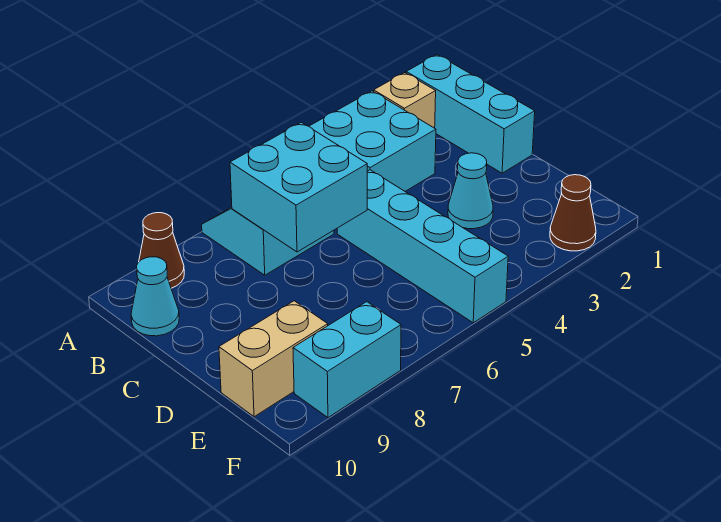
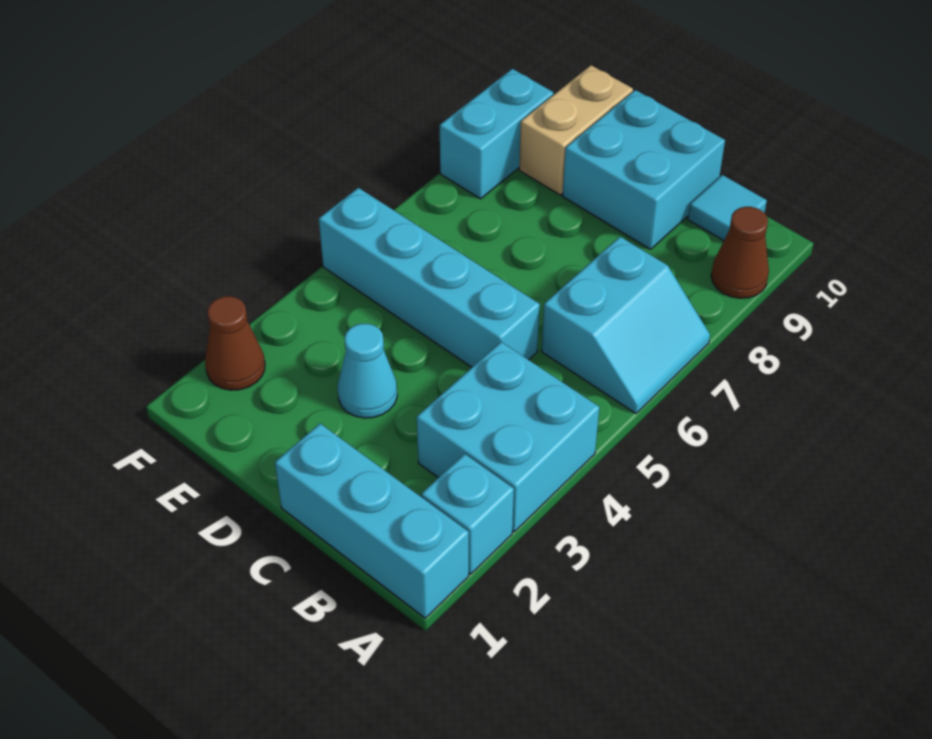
tan brick A2 level 1 -> cyan brick A2 level 1
cyan brick B6:C7 level 2 -> cyan brick C9:D10 level 1
cyan cone B10 level 1 -> cyan tile B10 level 1

